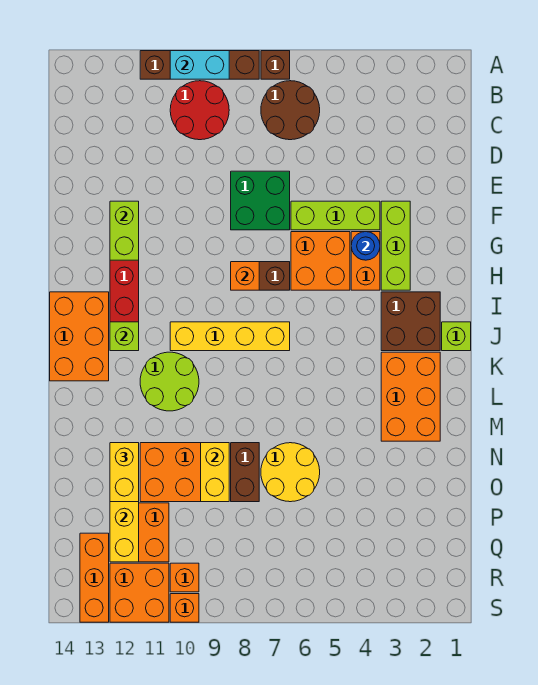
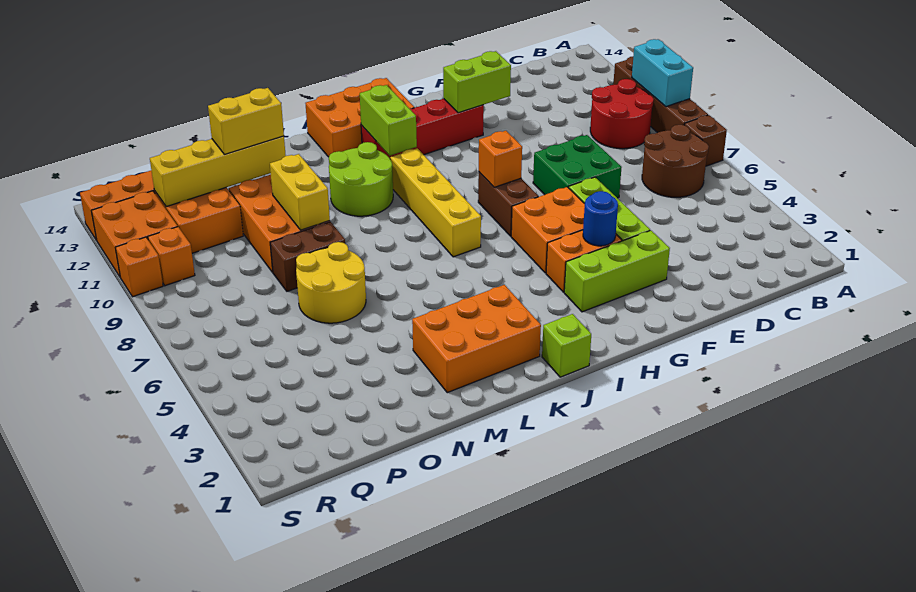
brown brick I2:J3 level 1 -> none
lime brick J12 level 2 -> lime brick J11:J12 level 2
yellow brick N9:O9 level 2 -> yellow brick N9:N10 level 2

